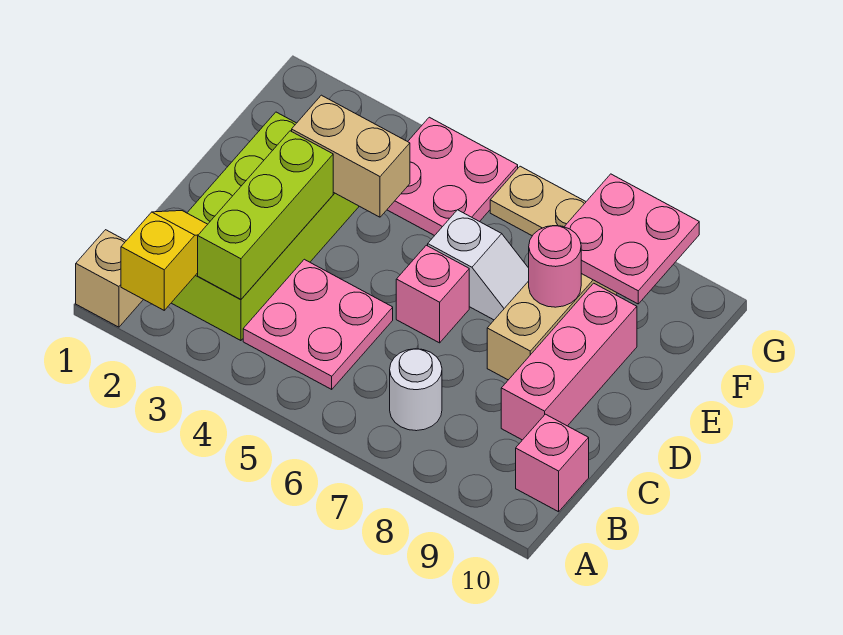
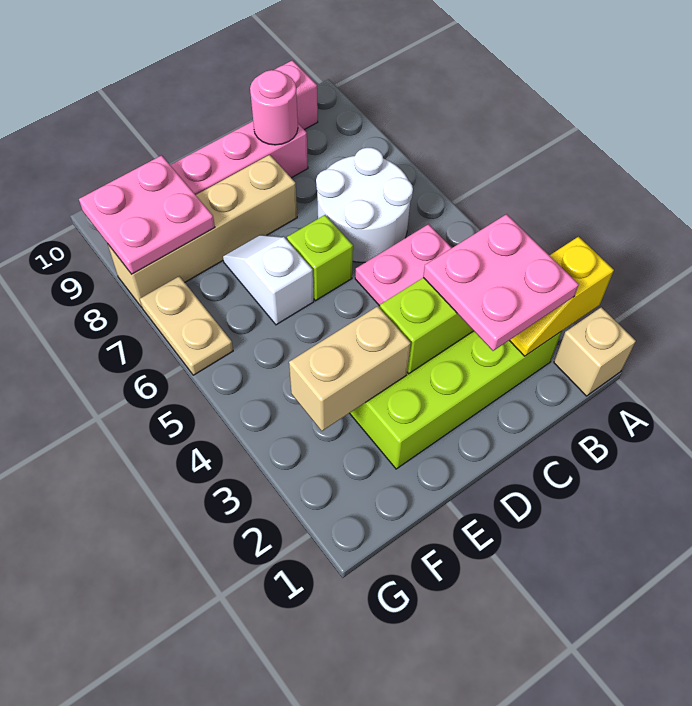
white round brick B7 level 1 -> white round brick B6:C7 level 1
pink brick D6 level 1 -> lime brick D6 level 1
tan brick E3:E4 level 2 -> tan brick E3:F3 level 2
pink round brick E8 level 2 -> pink round brick C9 level 2
pink plate F4:G5 level 1 -> pink plate B2:C3 level 3

